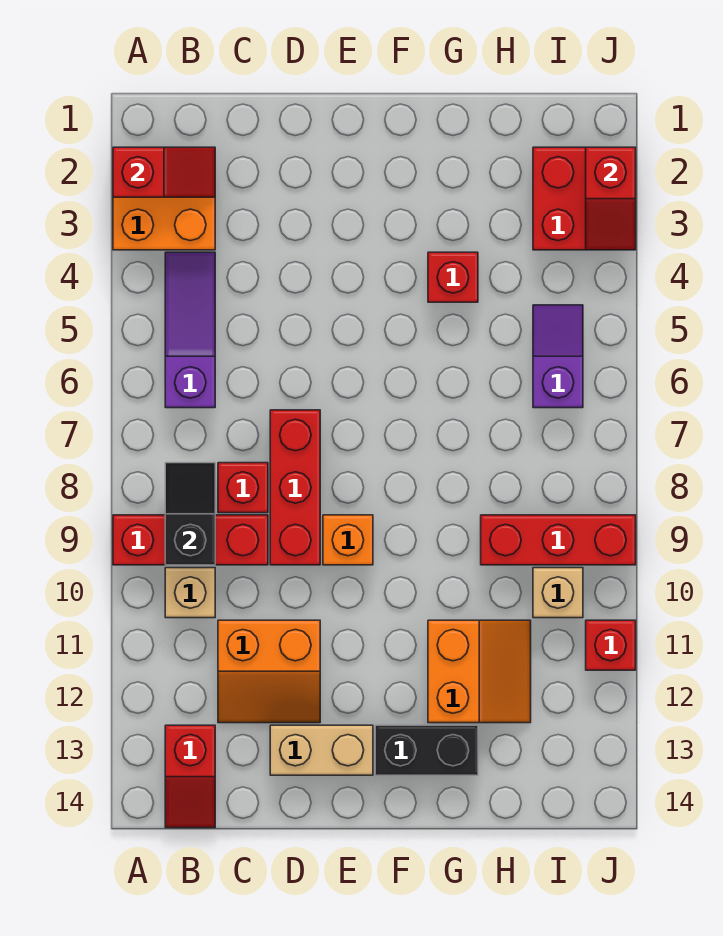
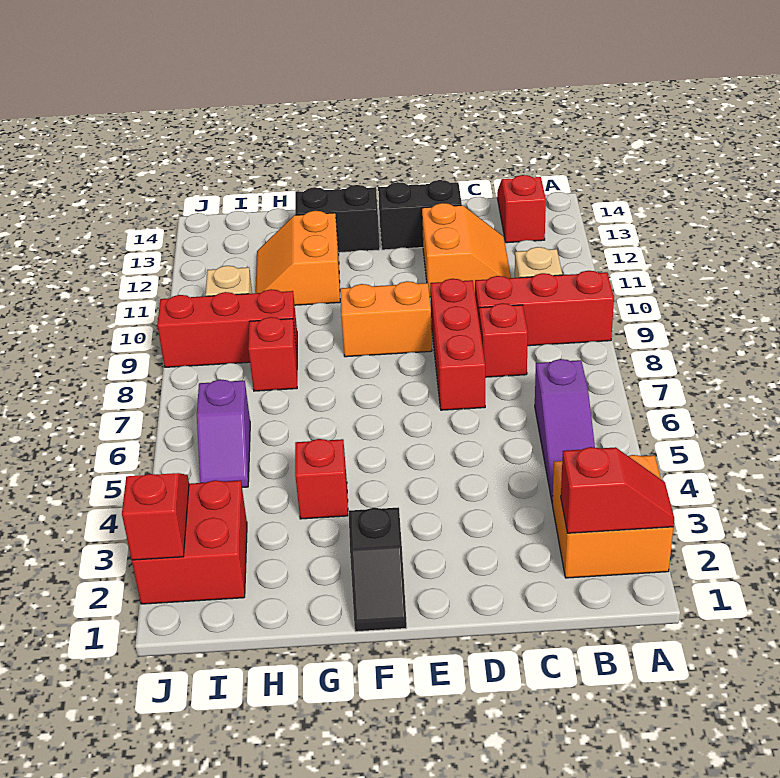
red slope A2:B2 level 2 top A -> red slope A2:B2 level 2 top B
black slope B8:B9 level 2 top 9 -> black slope F1:F2 level 1 top 2
orange slope C11:D12 level 1 top 11 -> orange slope C11:D12 level 1 top D
tan brick D13:E13 level 1 -> black brick D13:E13 level 1
orange brick E9 level 1 -> orange brick E9:F9 level 1
red brick J11 level 1 -> red brick H8 level 1

